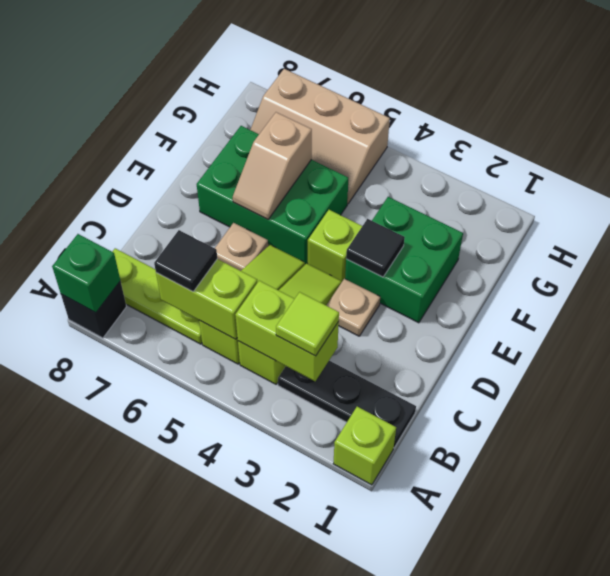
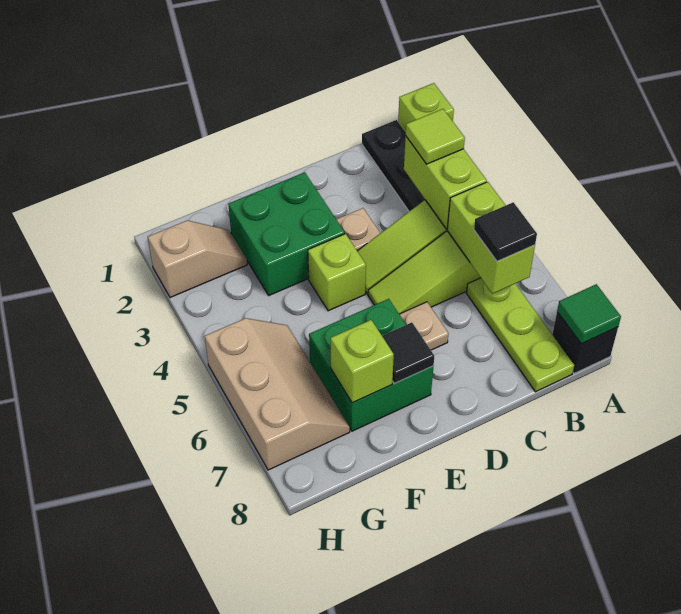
green brick A8 level 2 -> green tile A8 level 2
black tile E3 level 2 -> black tile E7 level 2
green brick E5:F7 level 1 -> green brick E6:F7 level 1
tan slope E6:F6 level 2 top F -> tan slope G2:H2 level 1 top H
none -> lime brick F7 level 2

